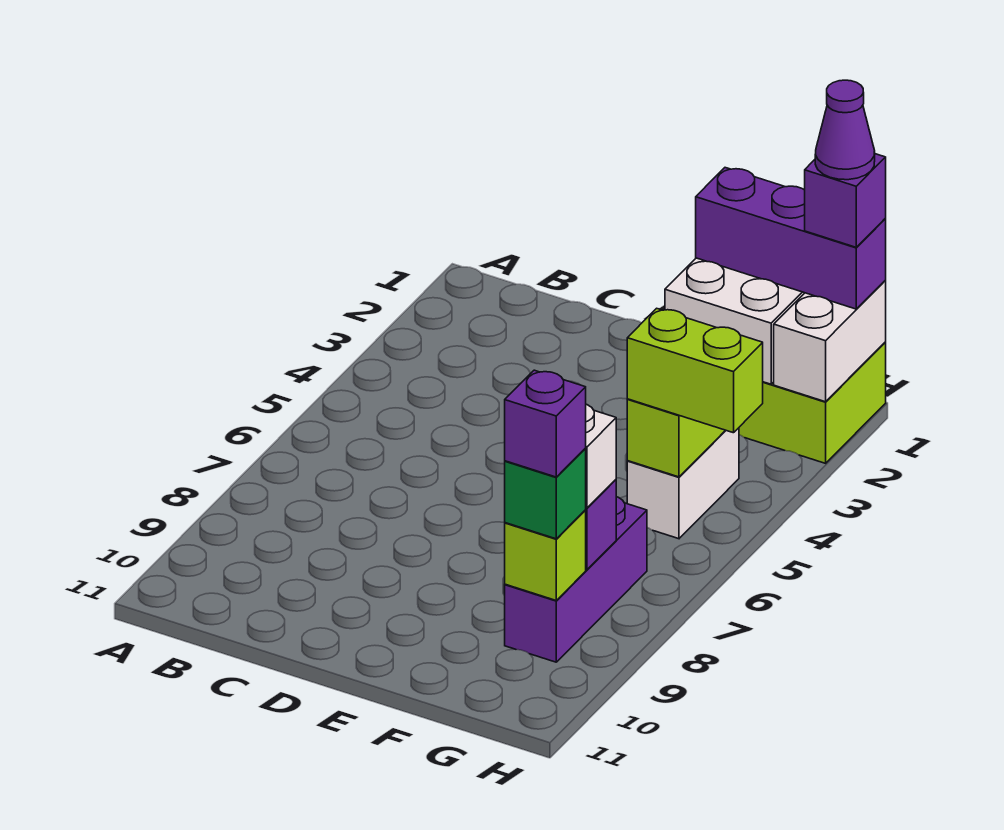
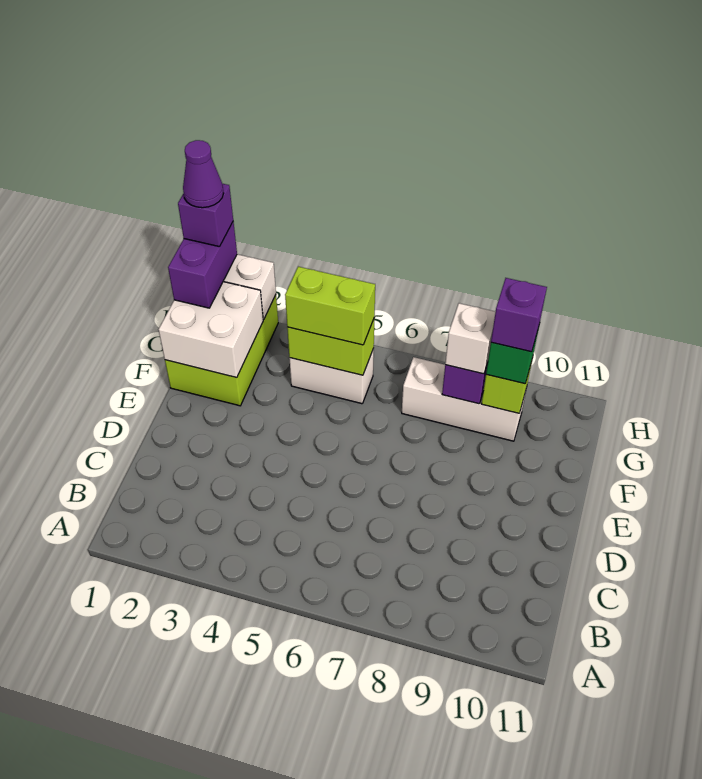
purple brick F1:H1 level 3 -> purple brick G1:H1 level 3
lime brick G5:H5 level 3 -> lime brick G4:G5 level 3
purple brick G7:G9 level 1 -> white brick G7:G9 level 1

